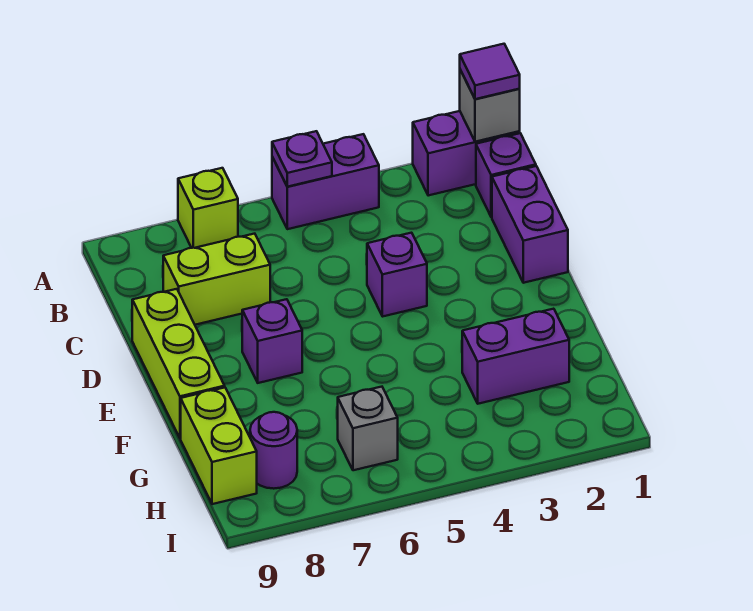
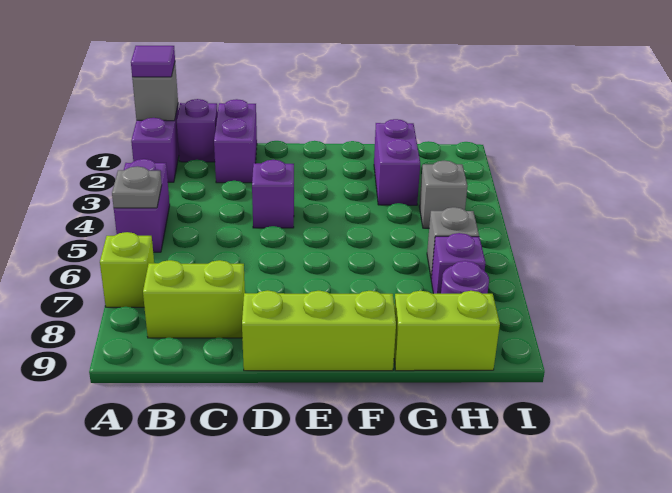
purple plate A5 level 2 -> grey plate A5 level 2
purple brick C1:D1 level 1 -> purple brick C1:C2 level 1
lime brick C7:C8 level 1 -> lime brick B8:C8 level 1
purple brick E7 level 1 -> purple brick H7 level 1
none -> grey brick H4 level 1

